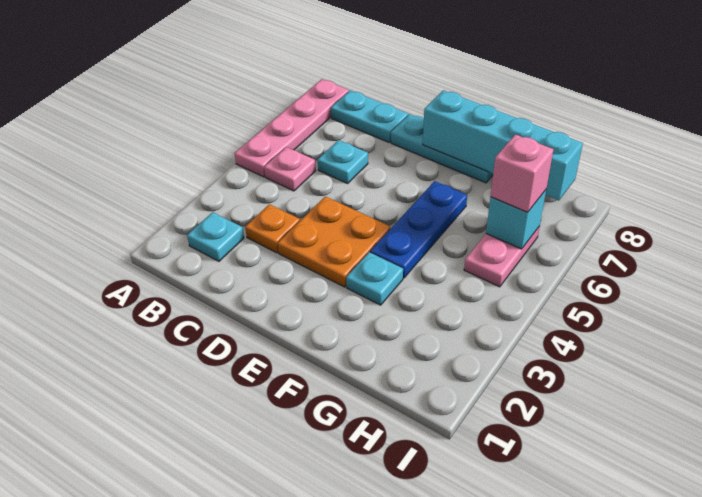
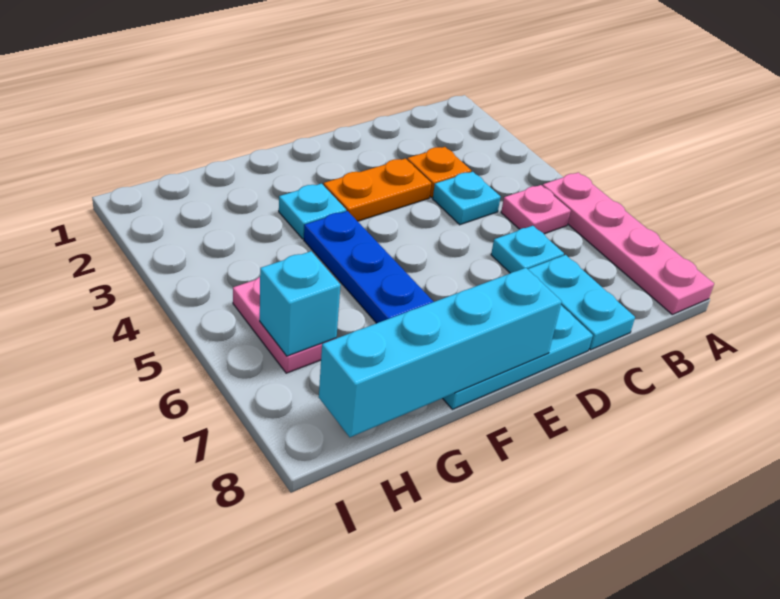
cyan plate B2 level 1 -> cyan plate C4 level 1
cyan plate B8:C8 level 1 -> cyan plate C7:C8 level 1
orange plate D3:E4 level 1 -> orange plate D3:E3 level 1
pink brick H6 level 3 -> none

